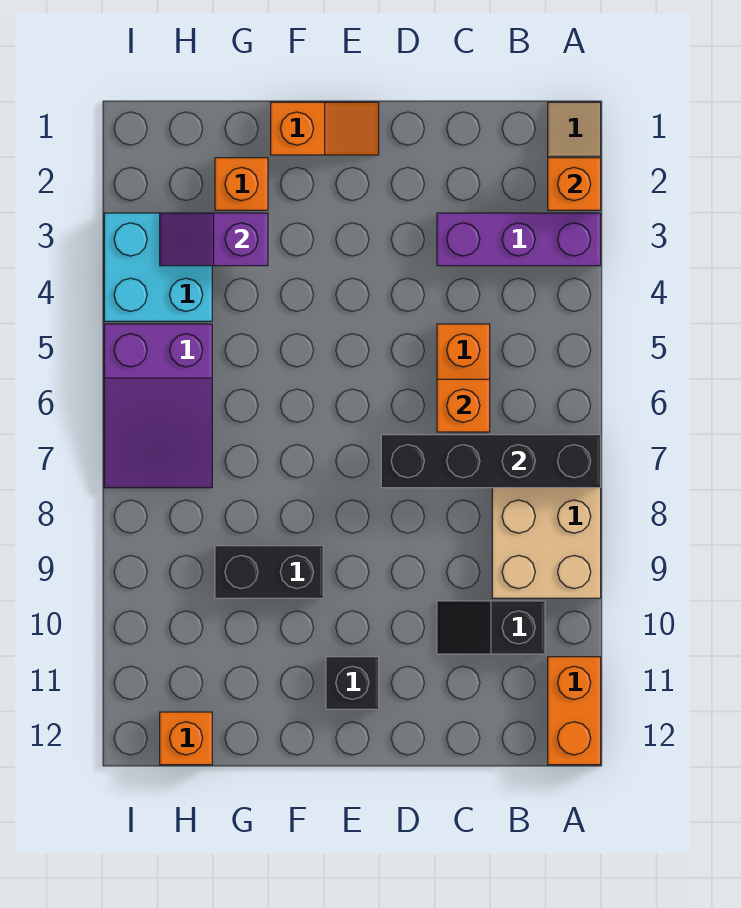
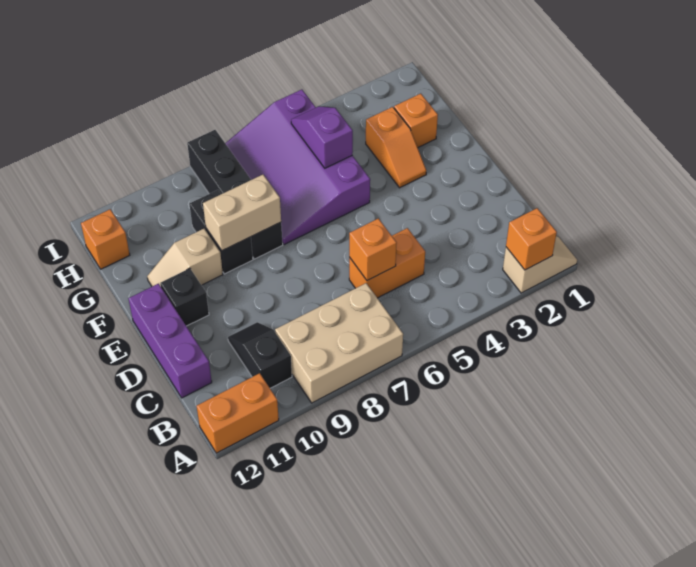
purple brick A3:C3 level 1 -> purple brick C12:E12 level 1
black brick A7:D7 level 2 -> black brick F8:I8 level 1
orange slope E1:F1 level 1 top F -> orange slope F3:G3 level 1 top G
none -> tan brick F8:F9 level 2
none -> tan slope F10:F11 level 1 top 10
purple slope G3:H3 level 2 top G -> purple slope G5:H5 level 2 top G
cyan brick H3:I4 level 1 -> none
purple slope H5:I7 level 1 top 5 -> purple slope F5:I7 level 1 top 5

